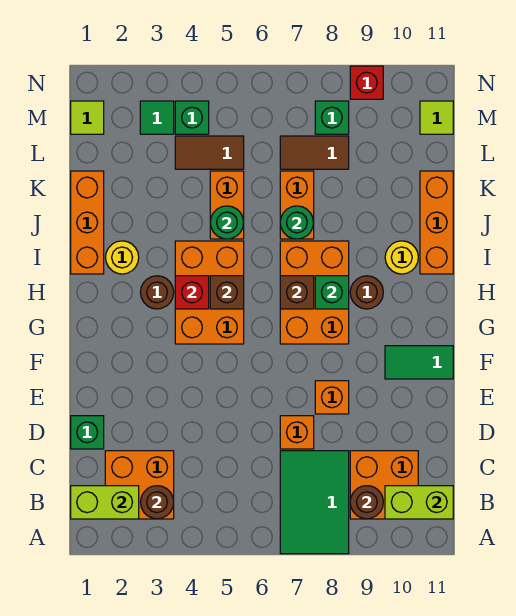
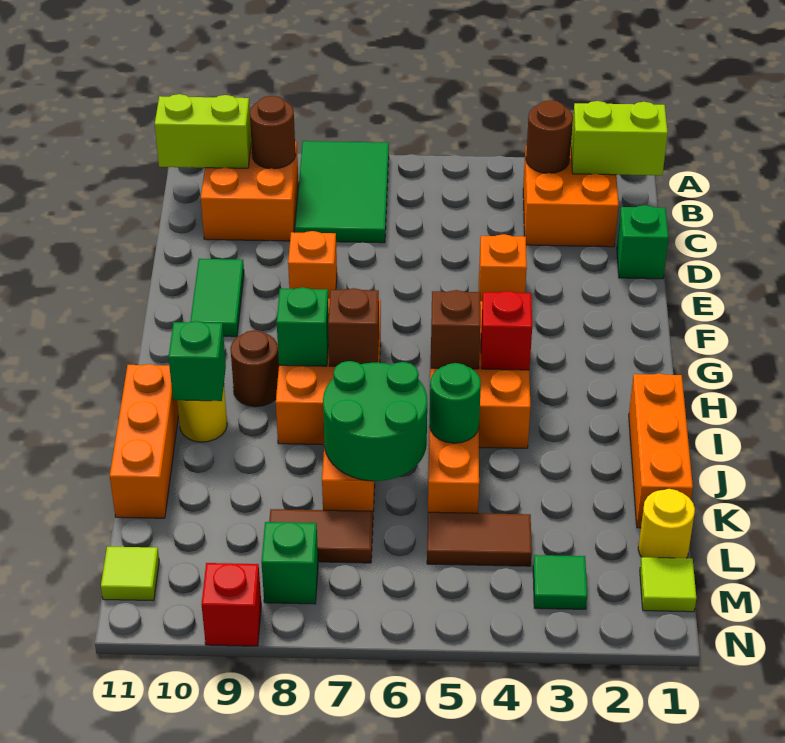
orange brick D7 level 1 -> orange brick E4 level 1
green tile F10:F11 level 1 -> green tile E10:F10 level 1
brown round brick H3 level 1 -> none
yellow round brick I2 level 1 -> yellow round brick L1 level 1
green round brick J7 level 2 -> green round brick J6:K7 level 2
green brick M4 level 1 -> green brick I10 level 2

